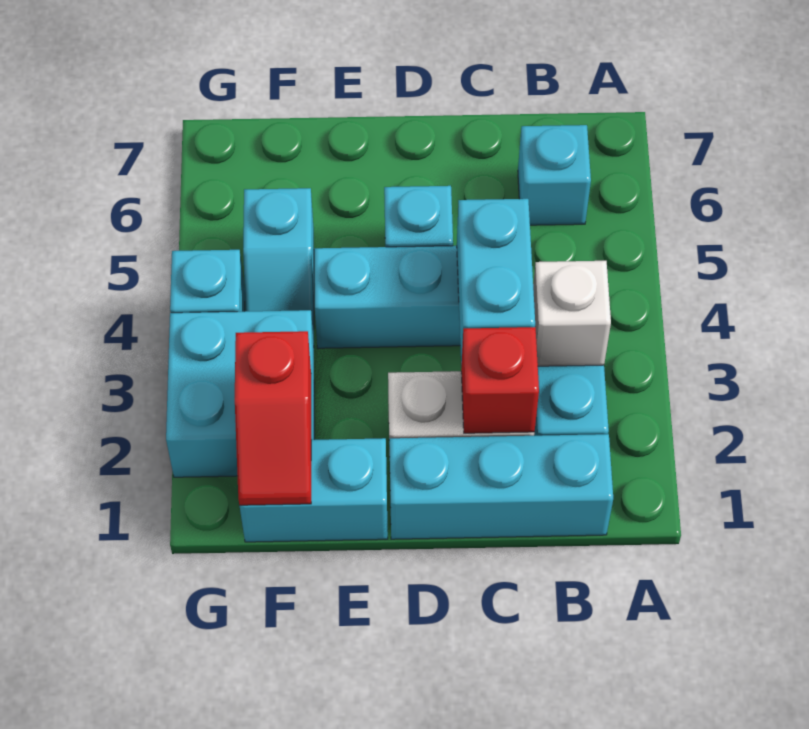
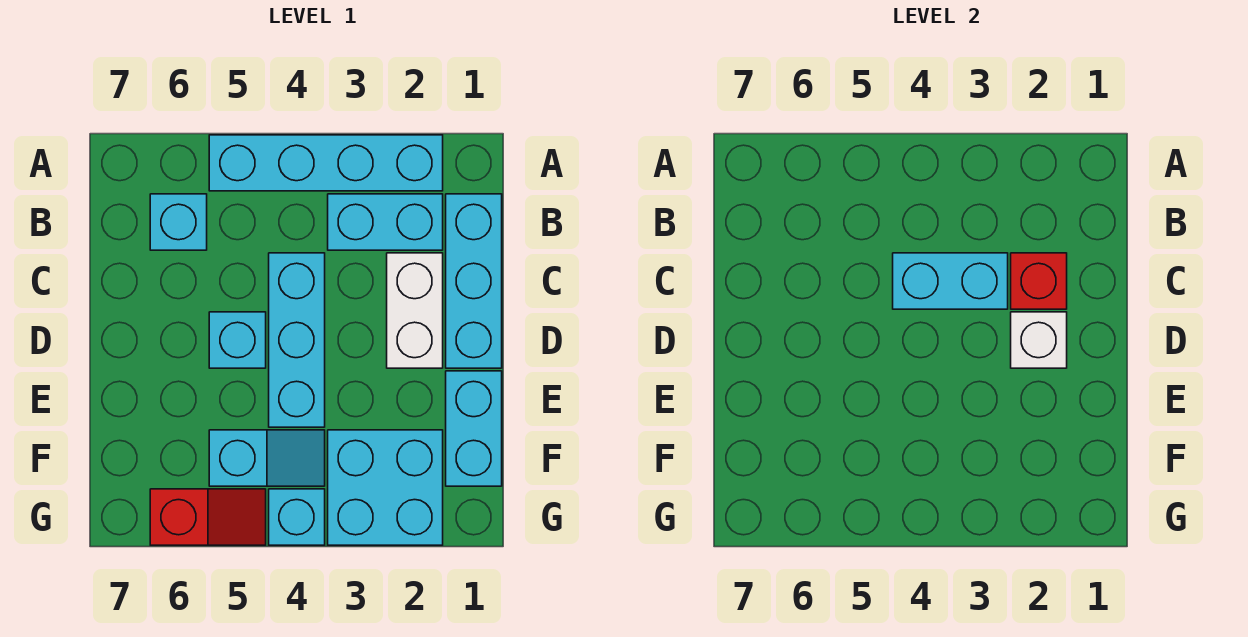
none -> cyan brick A2:A5 level 1
white brick B3 level 2 -> white brick D2 level 2
red slope F1:F2 level 2 top 2 -> red slope G5:G6 level 1 top 6

